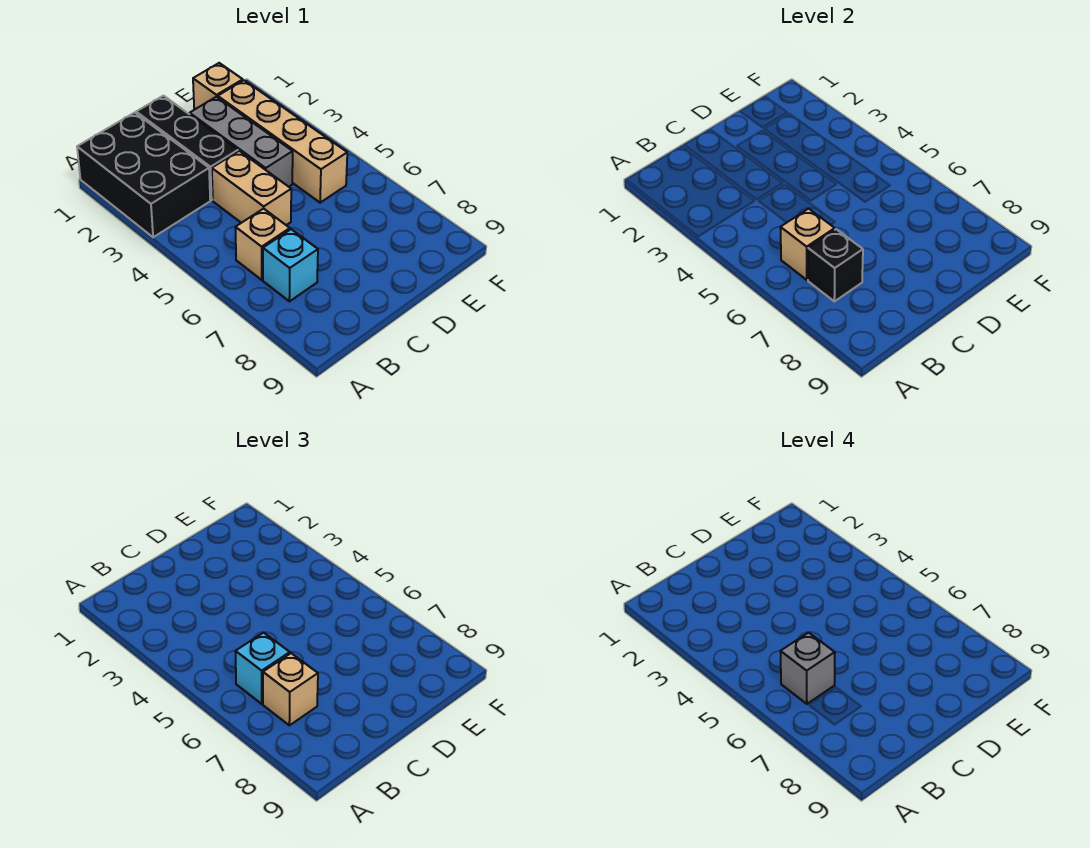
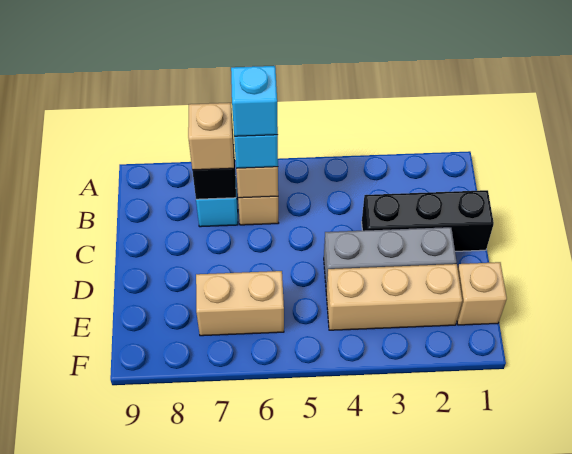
black brick A1:B3 level 1 -> none
grey brick B6 level 4 -> cyan brick B6 level 4
tan brick C4:C5 level 1 -> tan brick E6:E7 level 1
tan brick E2:E5 level 1 -> tan brick E2:E4 level 1

